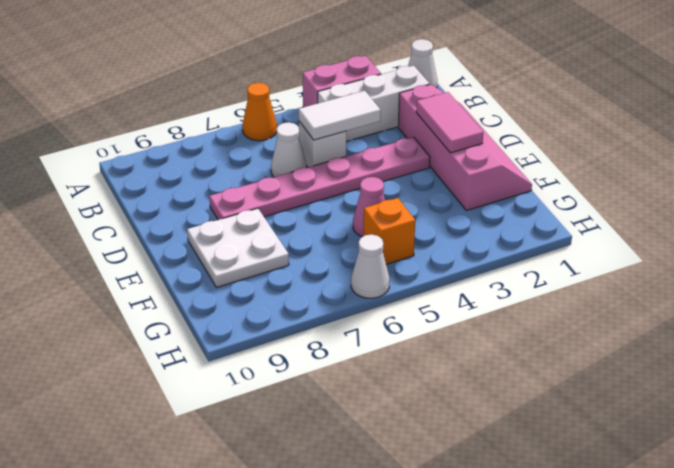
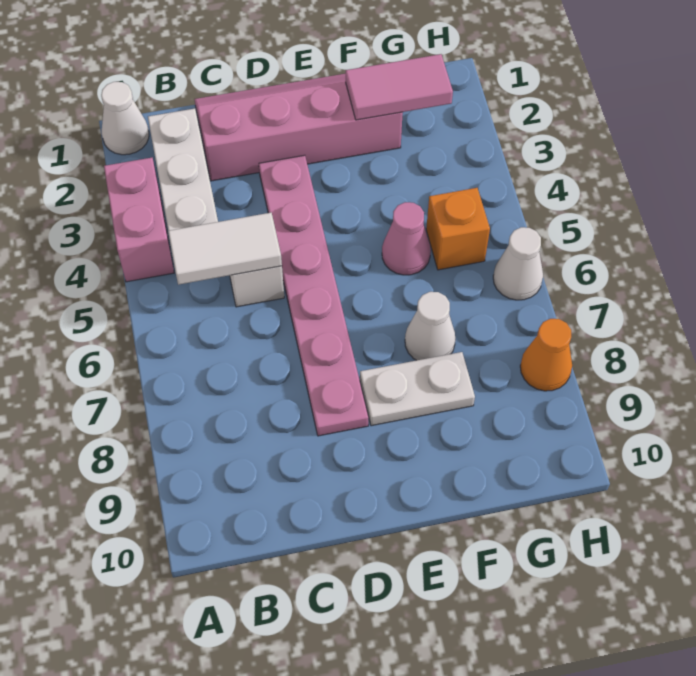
orange cone A6 level 1 -> orange cone H8 level 1
white tile C4:C5 level 2 -> white tile B5:C5 level 2
white cone C6 level 1 -> white cone F7 level 1
pink tile D2:E2 level 2 -> pink tile F2:G2 level 2
white plate E8:F9 level 1 -> white plate E8:F8 level 1

